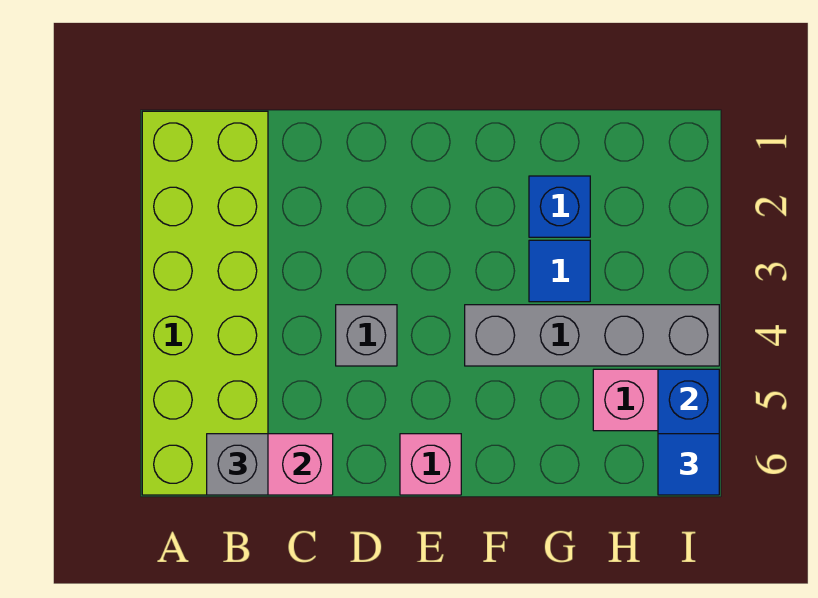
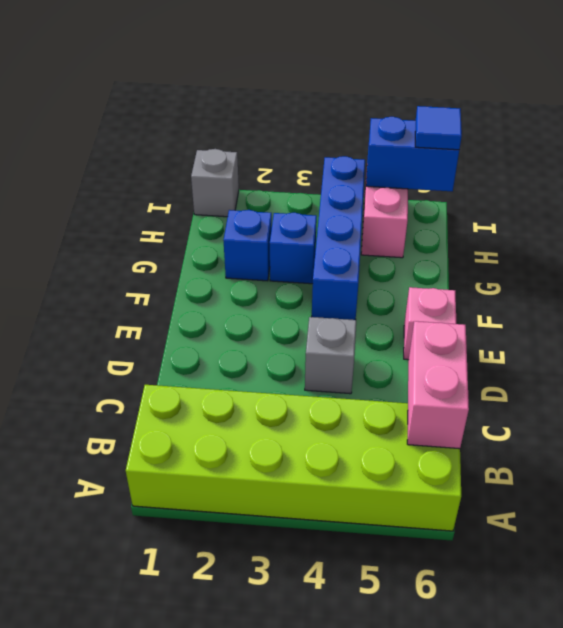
grey brick B6 level 3 -> grey brick I1 level 1
grey brick F4:I4 level 1 -> blue brick F4:I4 level 1
blue tile G3 level 1 -> blue brick G3 level 1

